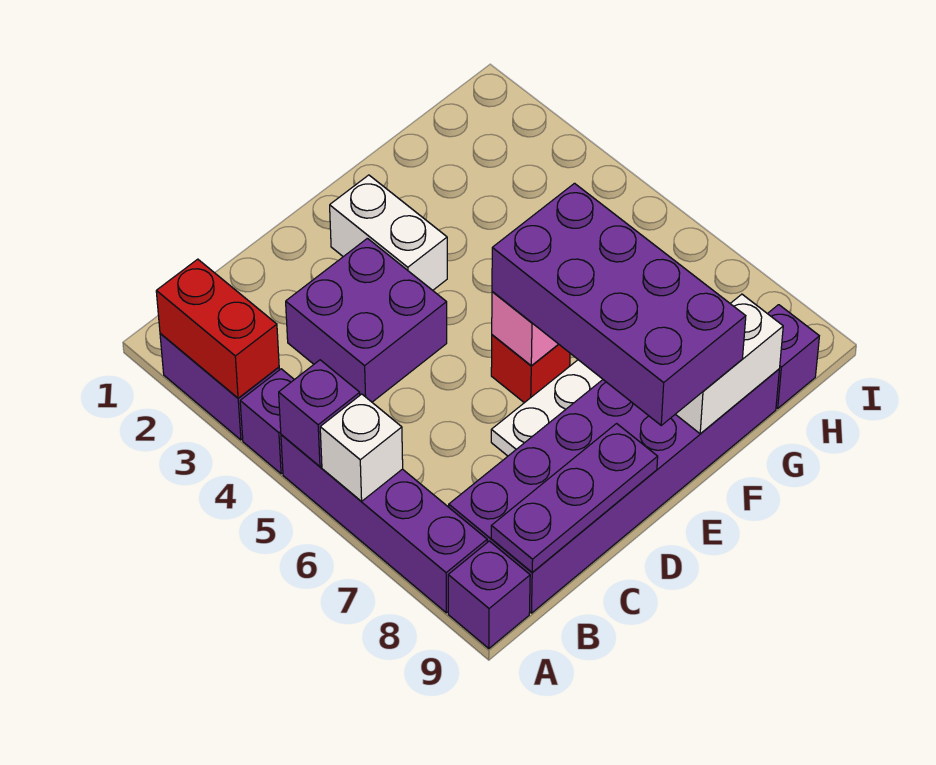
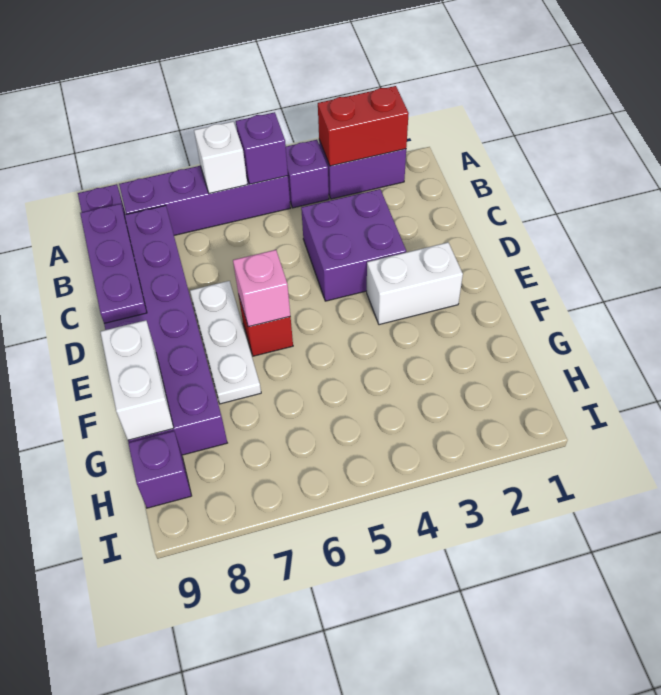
purple brick E6:F9 level 3 -> none

